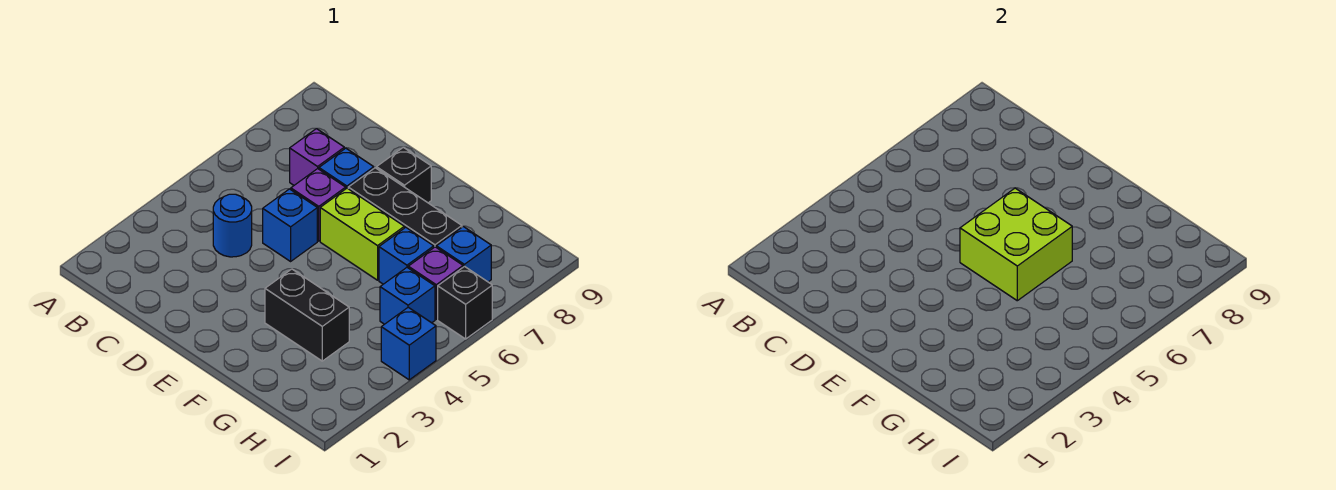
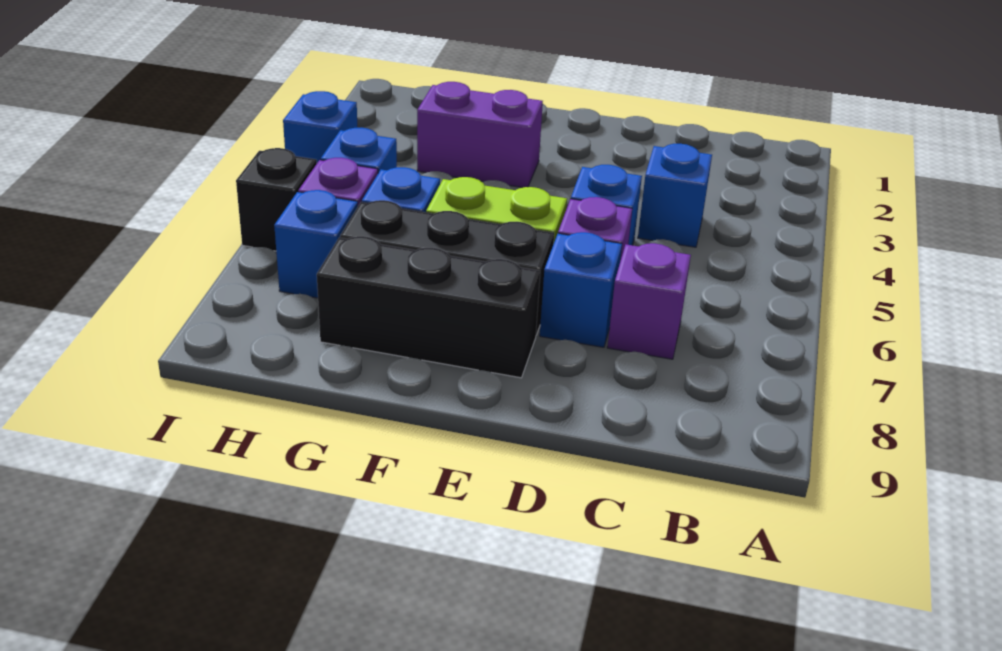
blue round brick C4 level 1 -> blue brick C4 level 1
lime brick E5:F6 level 2 -> none
black brick E8 level 1 -> black brick E8:G8 level 1
black brick F3:G3 level 1 -> purple brick F3:G3 level 1

